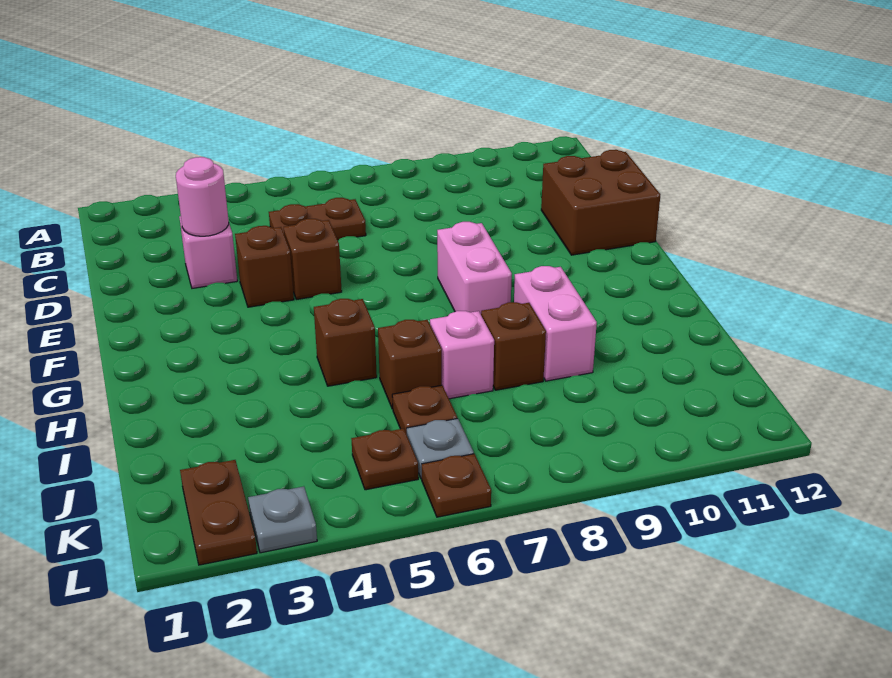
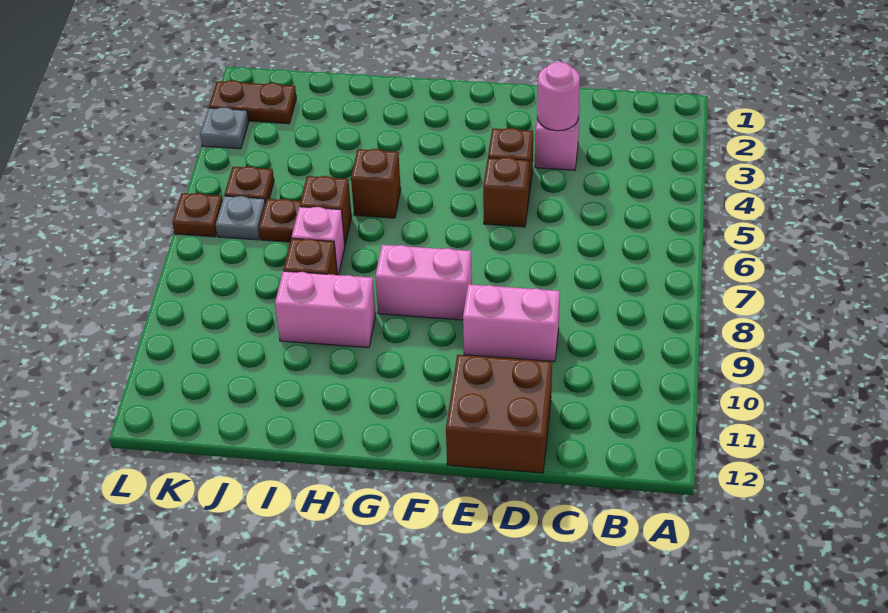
brown plate C5:C6 level 1 -> none
none -> pink brick D9:E9 level 1

